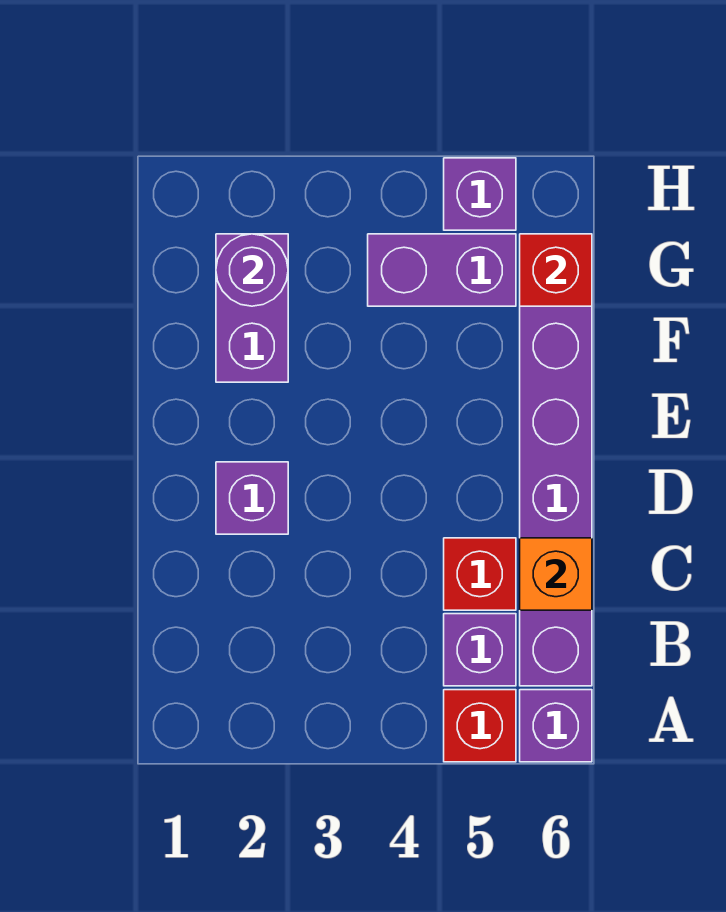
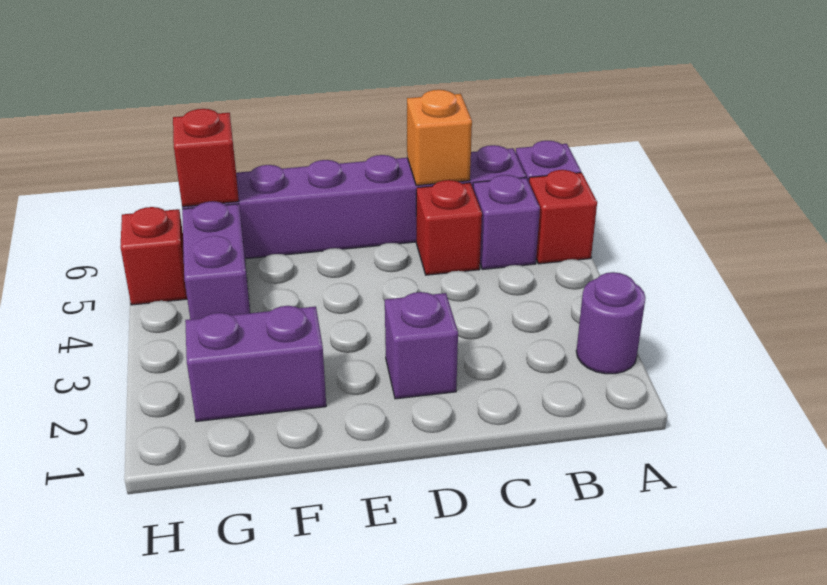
purple round brick G2 level 2 -> purple round brick A2 level 1
purple brick H5 level 1 -> red brick H5 level 1

